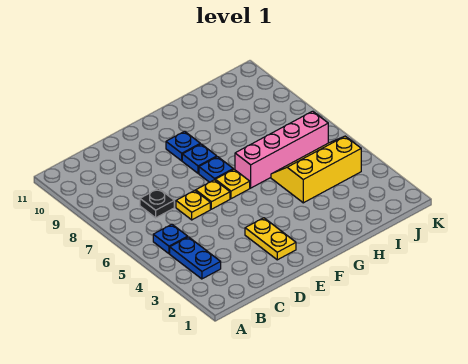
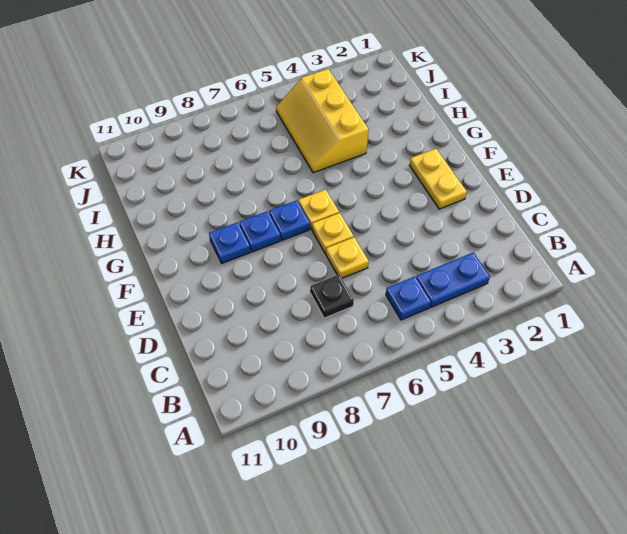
yellow plate E2:E3 level 1 -> yellow plate E2:F2 level 1
pink brick G6:J6 level 1 -> none

